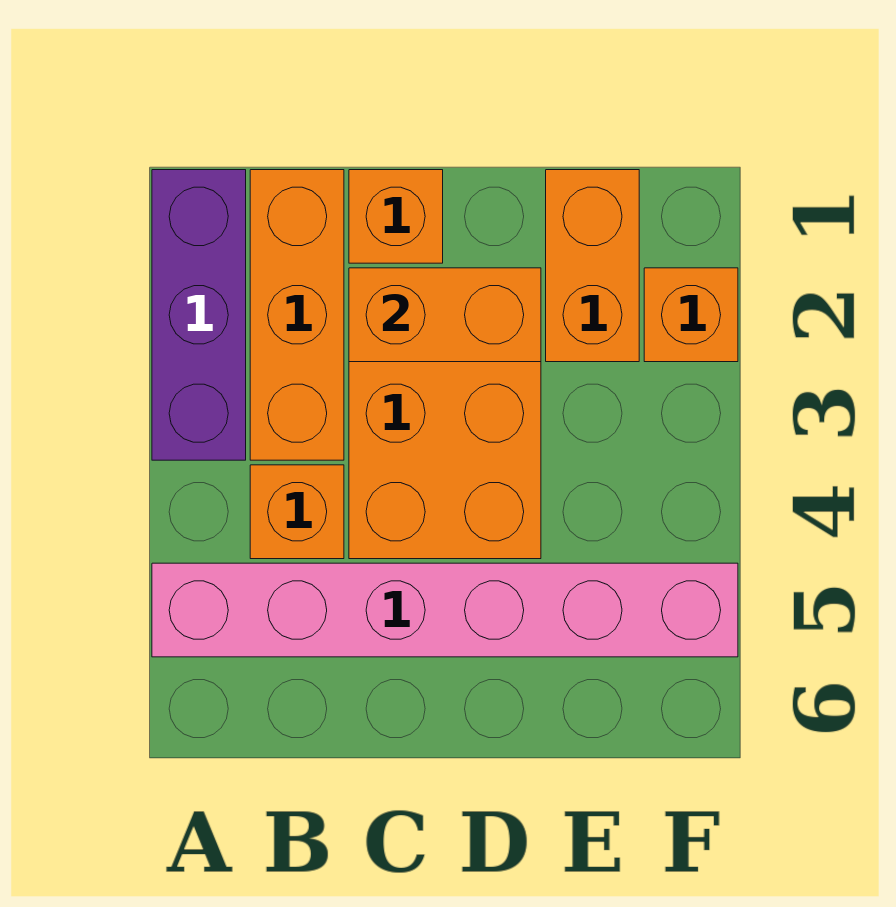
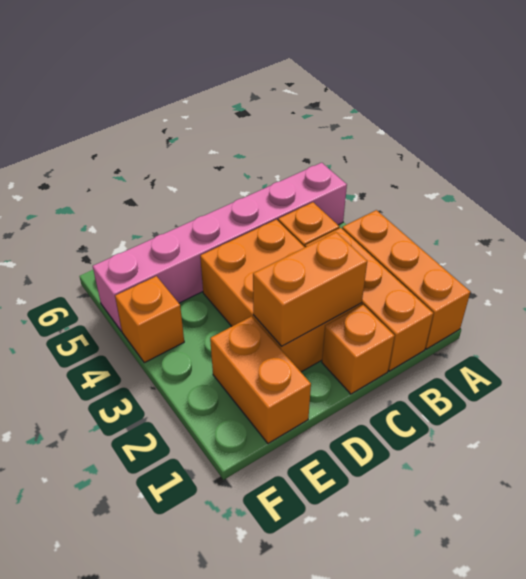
purple brick A1:A3 level 1 -> orange brick A1:A3 level 1
orange brick F2 level 1 -> orange brick F4 level 1

